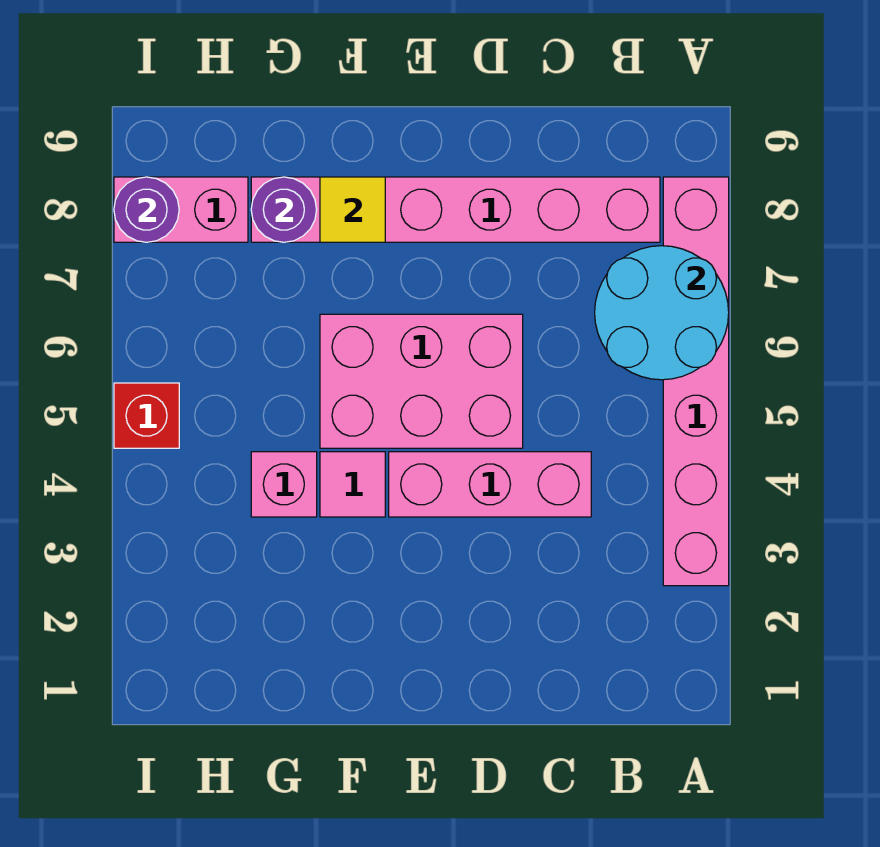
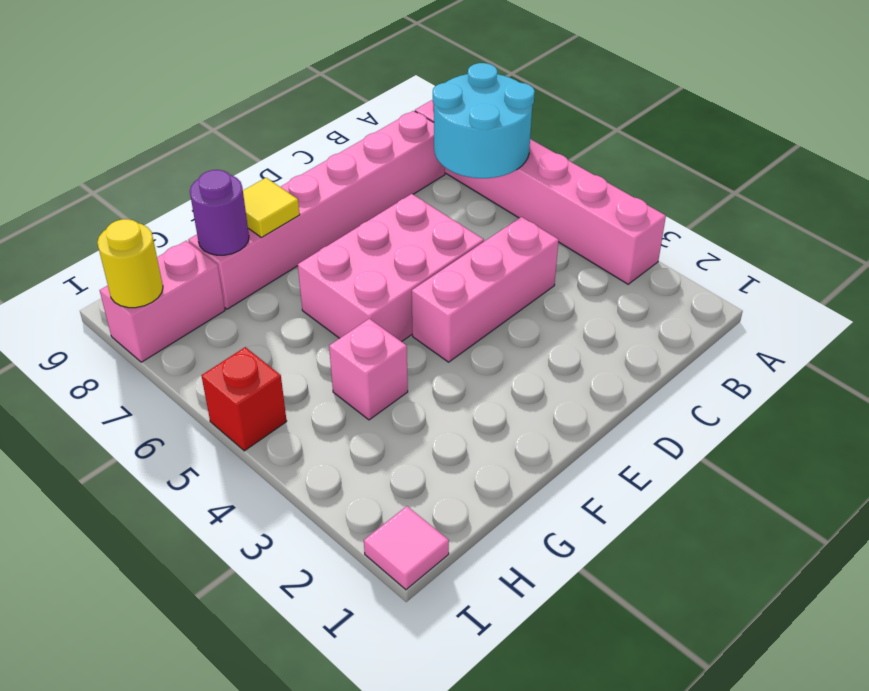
pink tile F4 level 1 -> pink tile I1 level 1
purple round brick I8 level 2 -> yellow round brick I8 level 2

